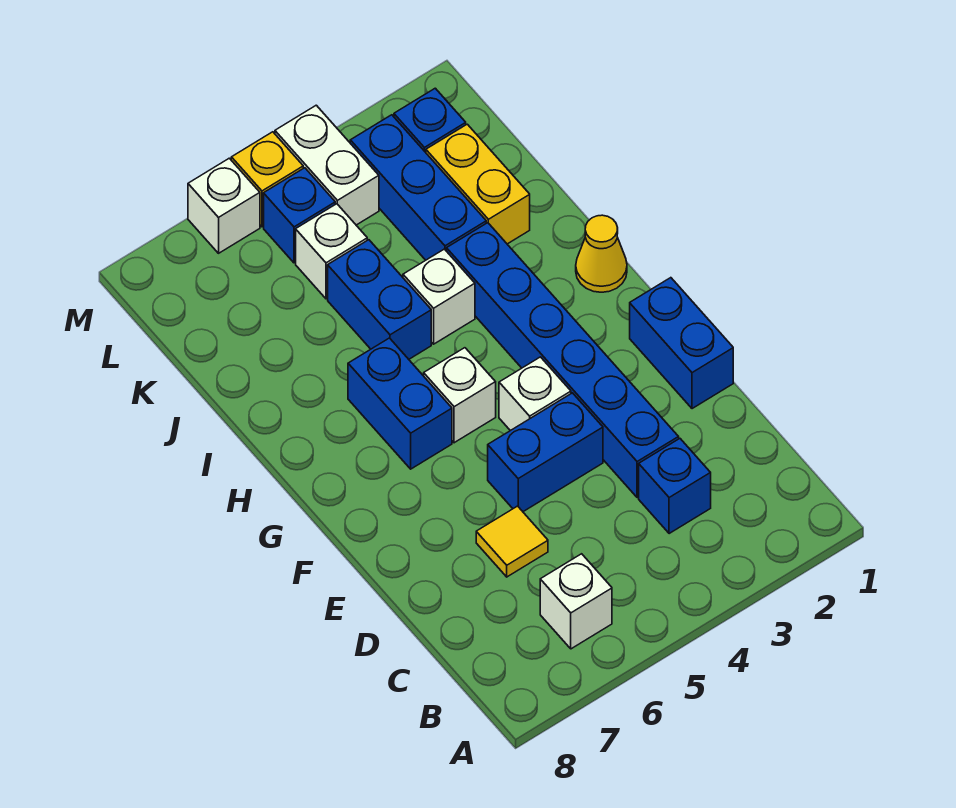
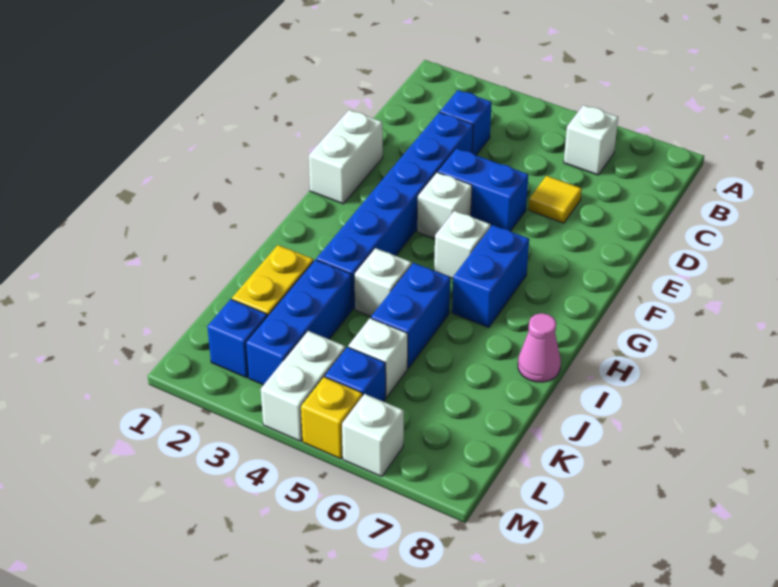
blue brick E1:F1 level 1 -> white brick E1:F1 level 1
yellow cone H1 level 1 -> none
none -> pink cone I8 level 1

